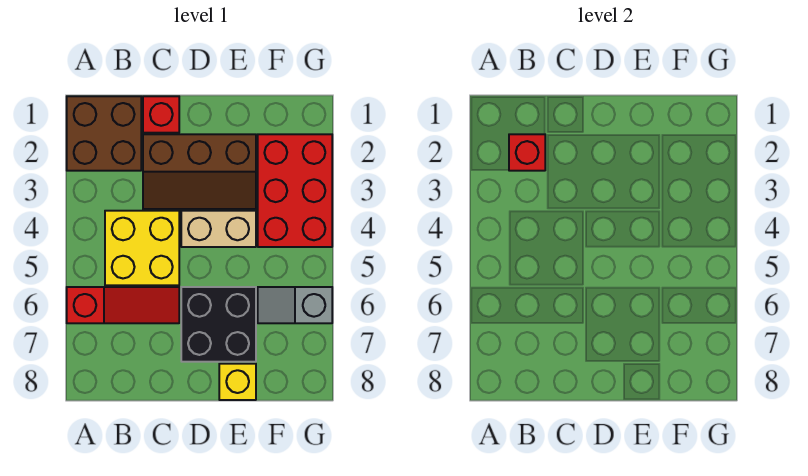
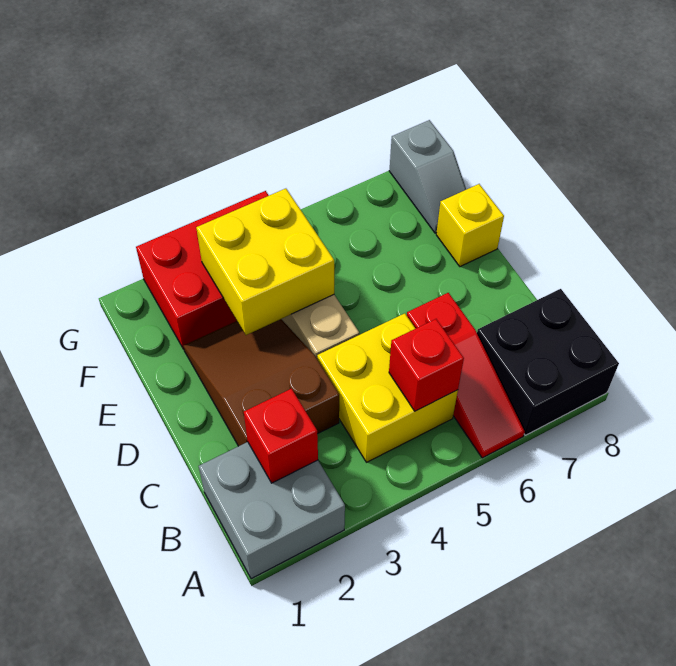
brown brick A1:B2 level 1 -> grey brick A1:B2 level 1
red slope A6:C6 level 1 top A -> red slope A6:C6 level 1 top C
red brick C1 level 1 -> red brick B5 level 2
brown slope C2:E3 level 1 top 2 -> brown slope C2:E3 level 1 top C
black brick D6:E7 level 1 -> black brick A7:B8 level 1
none -> yellow brick E3:F4 level 2
grey slope F6:G6 level 1 top G -> grey slope F8:G8 level 1 top G

